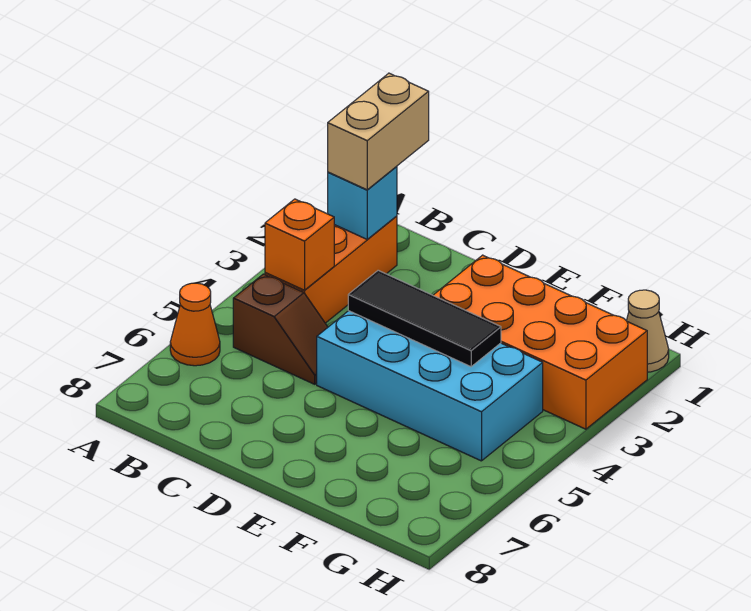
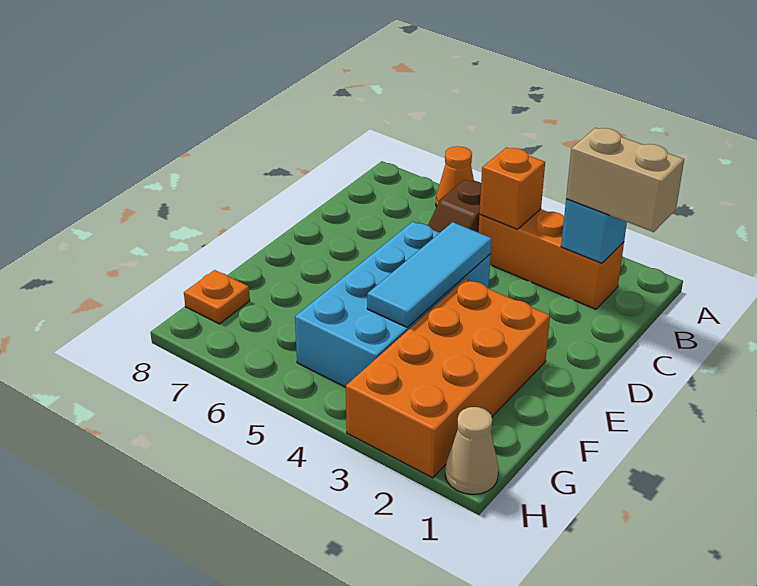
black tile D4:F4 level 2 -> cyan tile D4:F4 level 2
none -> orange plate G8 level 1

